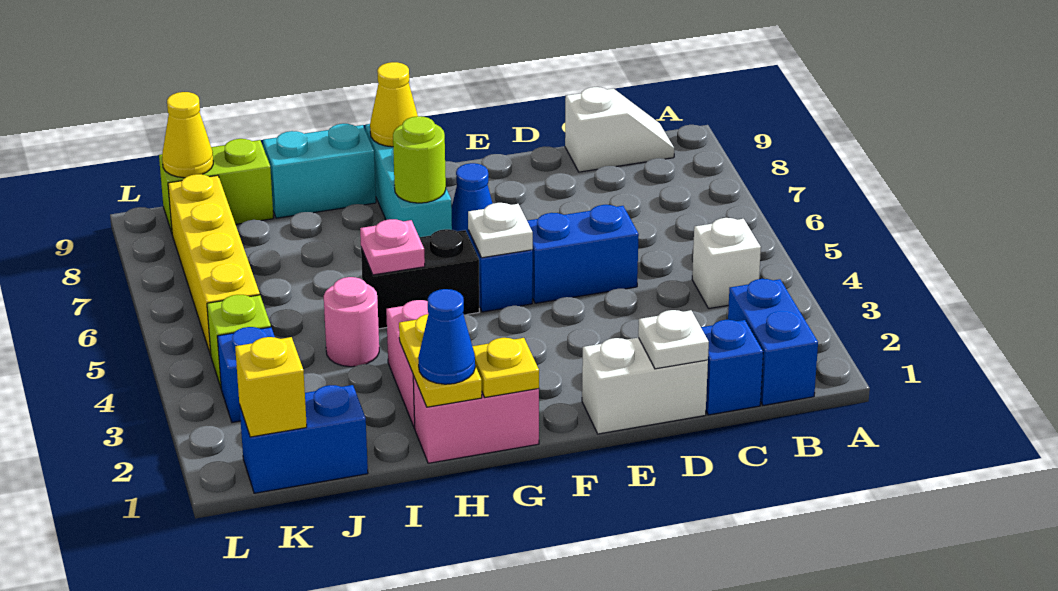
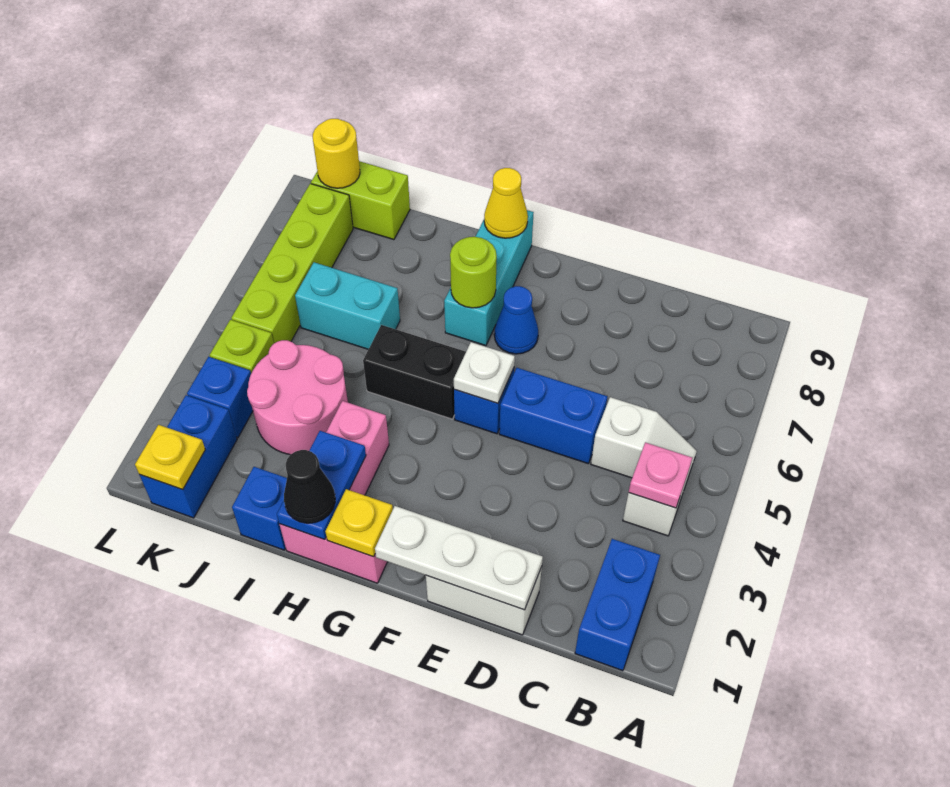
white slope B9:C9 level 1 top C -> white slope B5:C5 level 1 top C
blue brick C1 level 1 -> blue brick I1 level 1
white plate D1 level 2 -> white plate D1:F1 level 2
yellow plate H1:H2 level 2 -> blue plate H1:H2 level 2
blue cone H1 level 3 -> black cone H1 level 3
pink plate H5 level 2 -> pink plate B4 level 2
cyan brick H9:I9 level 1 -> cyan brick I6:J6 level 1
pink round brick I4 level 1 -> pink round brick I3:J4 level 1
blue brick J1:K1 level 1 -> blue brick K1:K2 level 1
yellow brick K1 level 2 -> yellow plate K1 level 2
yellow brick K5:K8 level 1 -> lime brick K5:K8 level 1
yellow cone K9 level 2 -> yellow round brick K9 level 2

